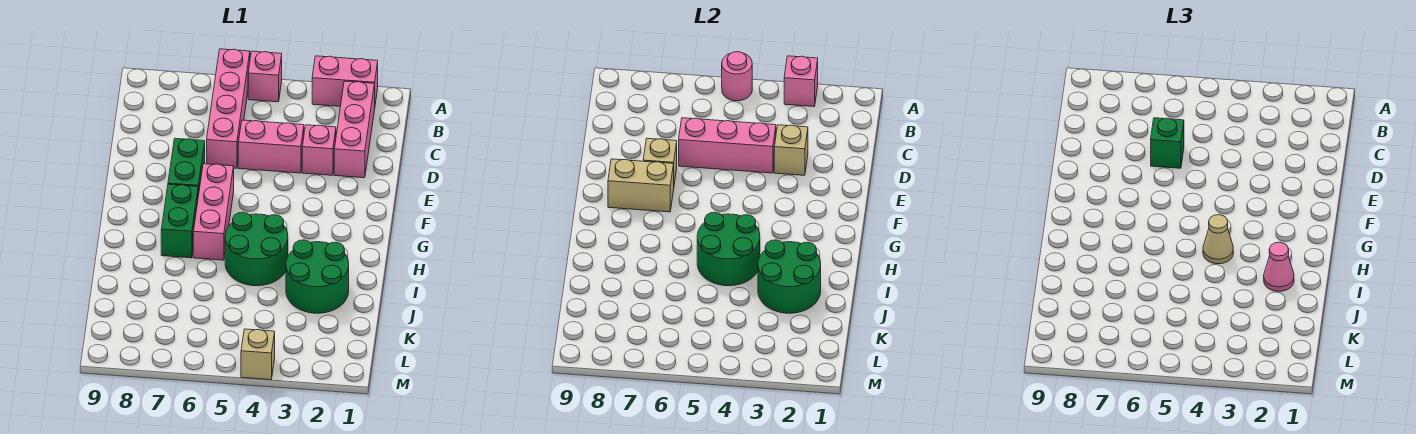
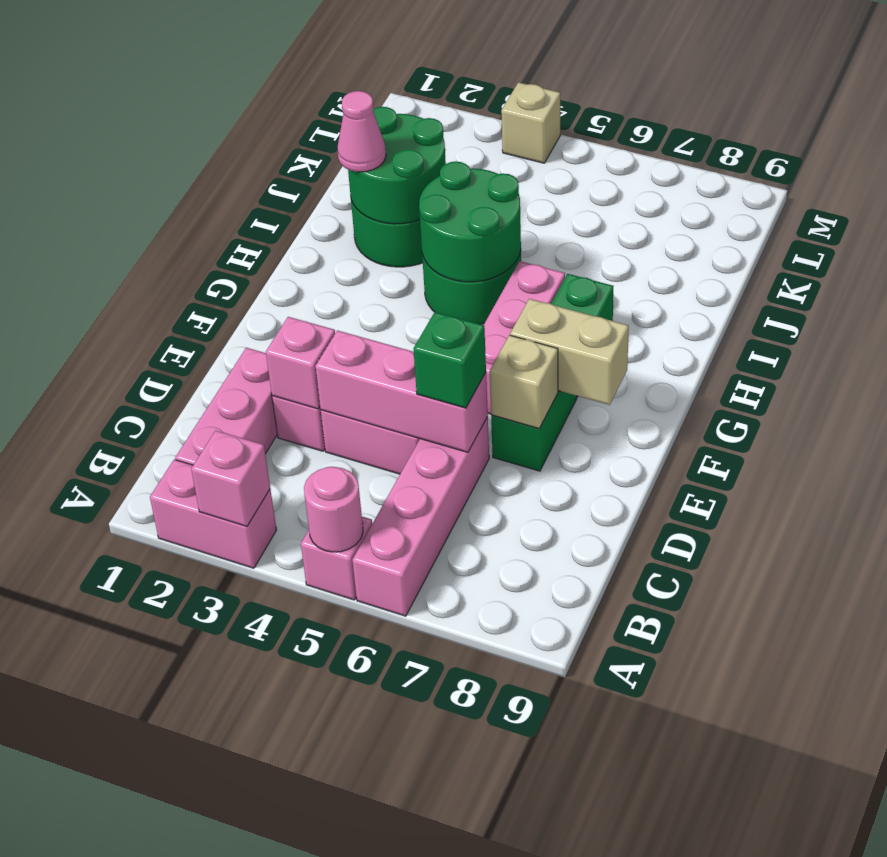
tan brick D3 level 2 -> pink brick D3 level 2
tan cone H4 level 3 -> none

